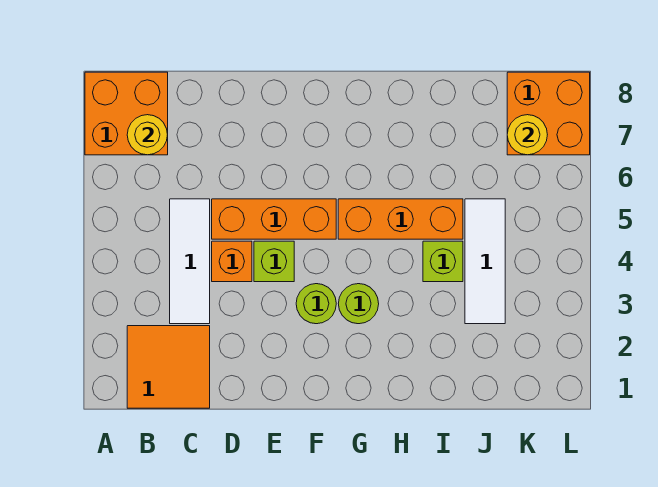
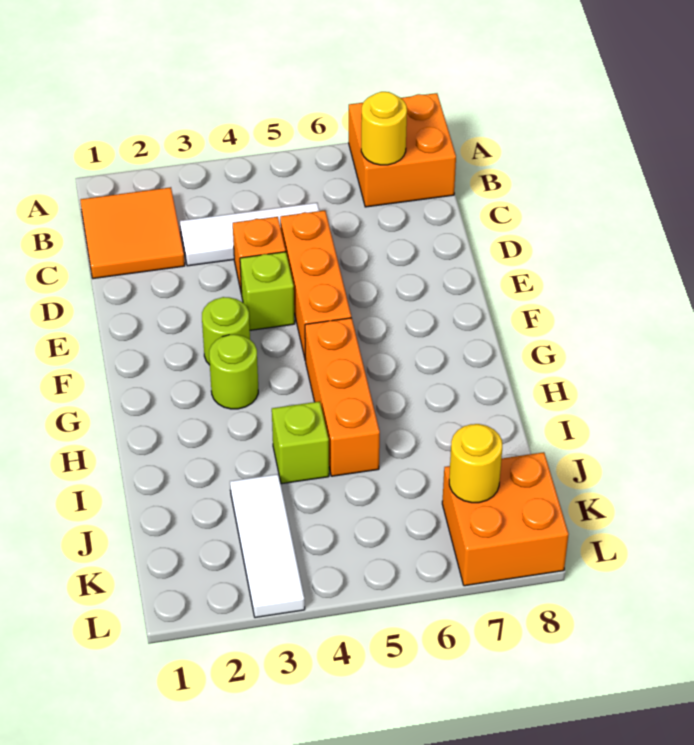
white tile J3:J5 level 1 -> white tile J3:L3 level 1

